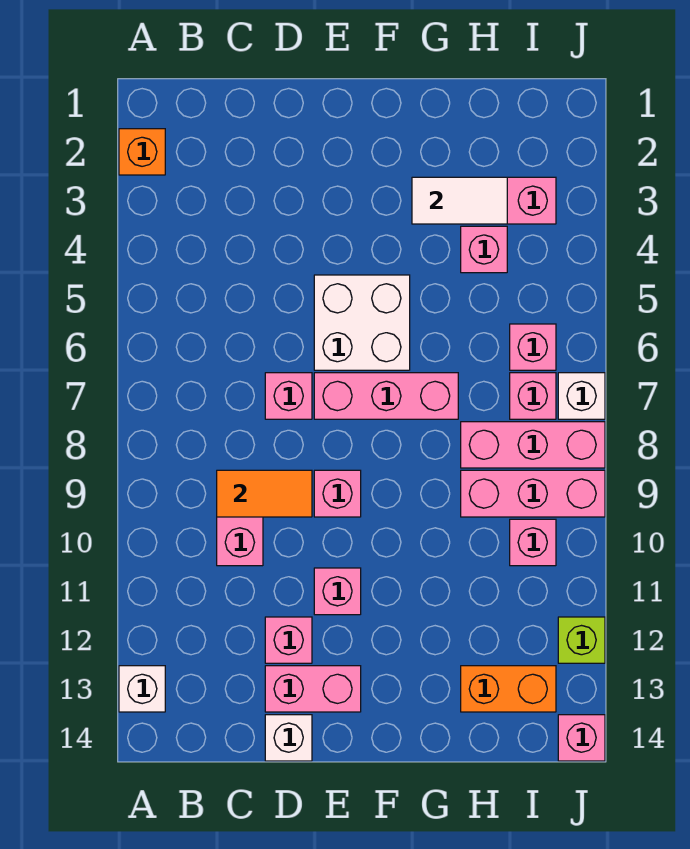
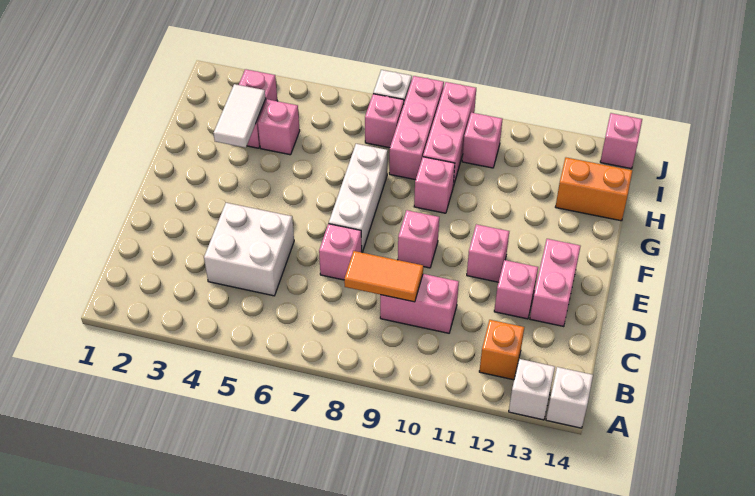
orange brick A2 level 1 -> orange brick B12 level 1
orange tile C9:D9 level 2 -> orange tile C8:C9 level 2
white brick D14 level 1 -> white brick A14 level 1
white brick E5:F6 level 1 -> white brick C4:D5 level 1
pink brick E7:G7 level 1 -> white brick E7:G7 level 1
orange brick H13:I13 level 1 -> orange brick H13:H14 level 1
pink brick I6 level 1 -> pink brick G9 level 1
lime brick J12 level 1 -> none

